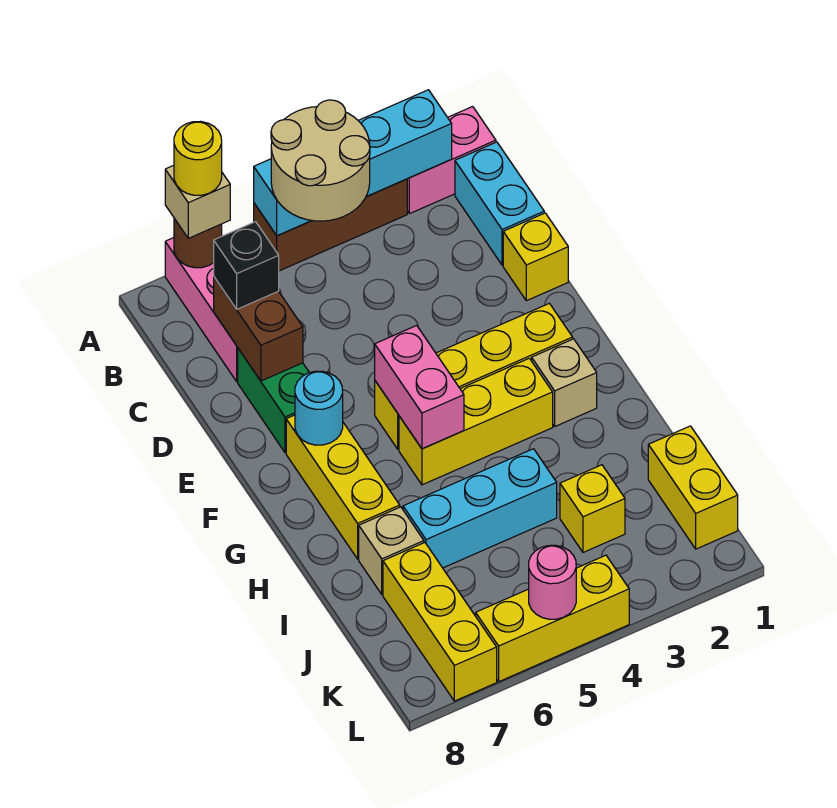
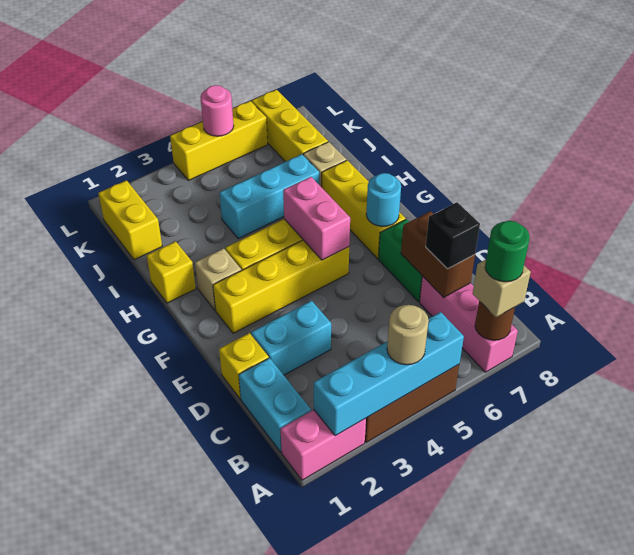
tan round brick A4:B5 level 3 -> tan round brick A4 level 3
yellow round brick A7 level 4 -> green round brick A7 level 4
none -> cyan brick D2:D3 level 1
yellow brick J3 level 1 -> yellow brick H1 level 1

